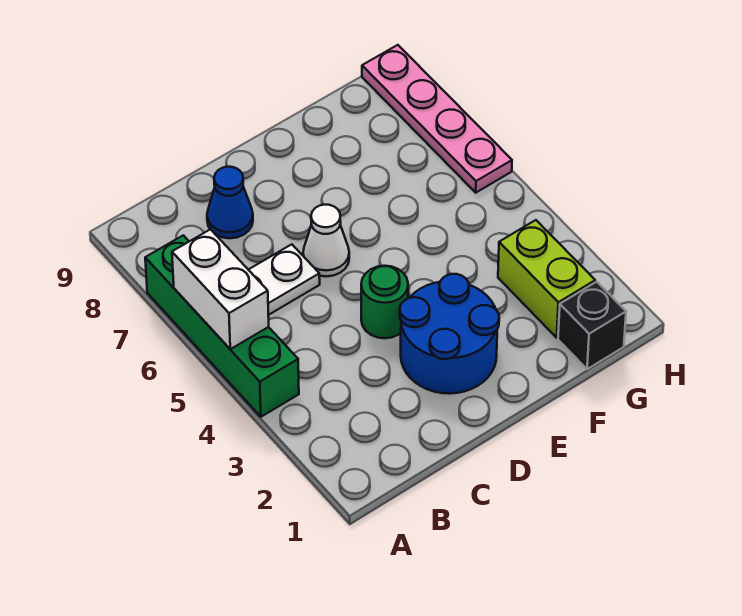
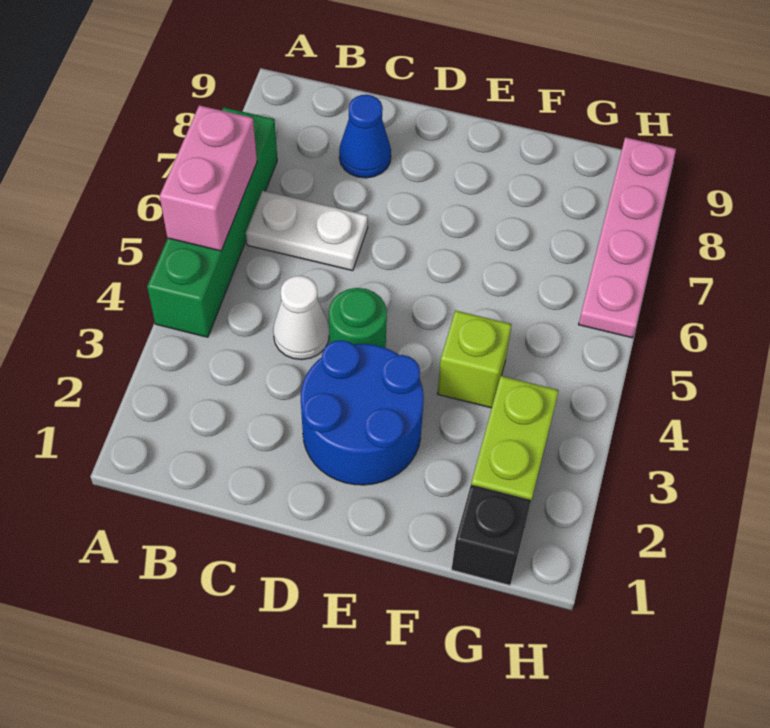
white brick A5:A6 level 2 -> pink brick A5:A6 level 2
white cone D6 level 1 -> white cone C4 level 1
none -> lime brick F4 level 1

